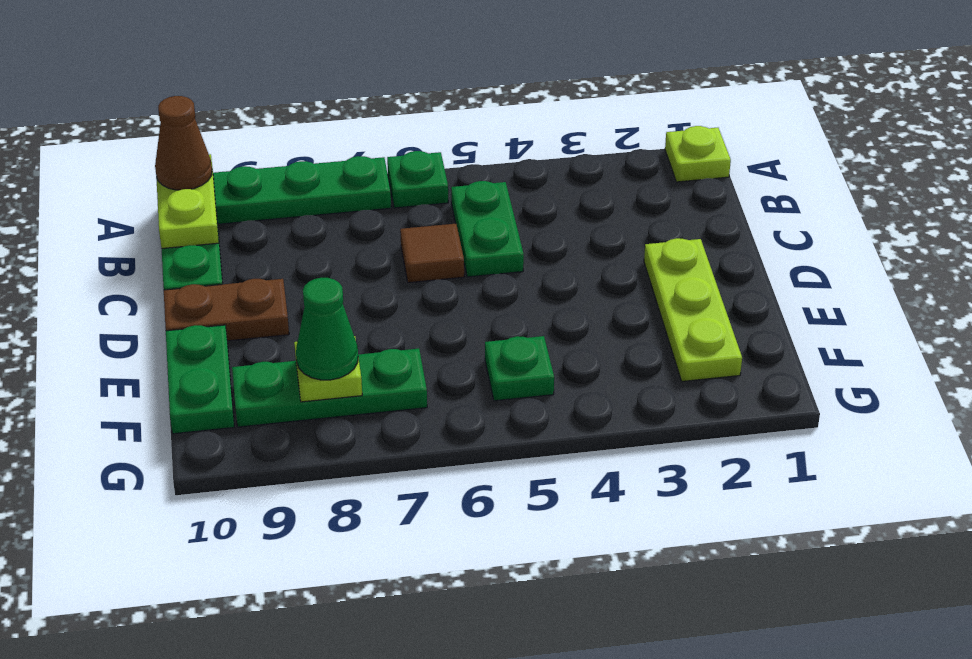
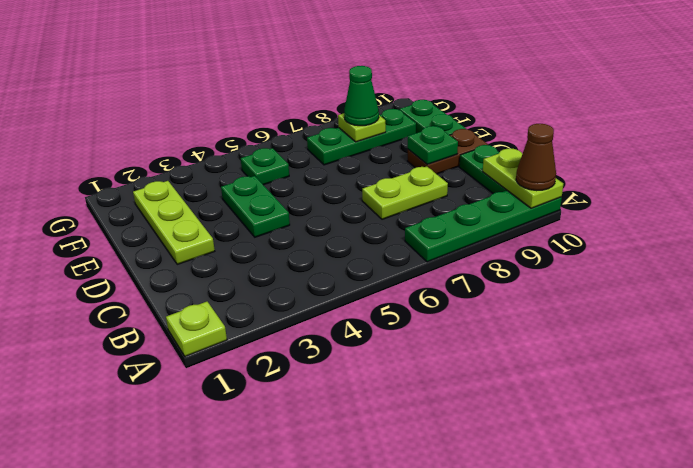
green plate A6 level 1 -> green plate D9 level 2
green plate B5:C5 level 1 -> green plate D4:E4 level 1
brown tile C6 level 1 -> none
none -> lime plate C7:C8 level 1

